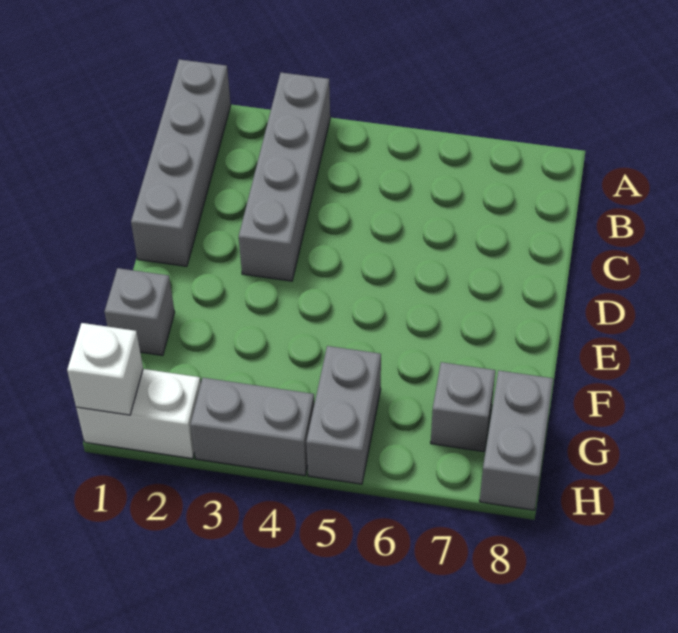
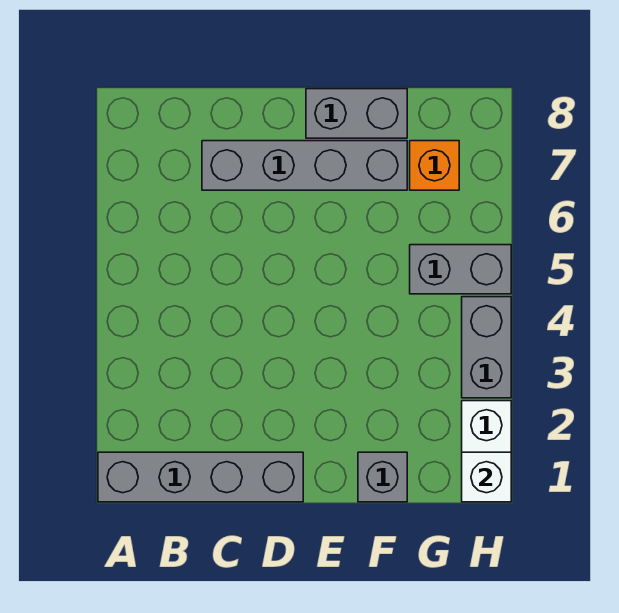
grey brick A3:D3 level 1 -> grey brick C7:F7 level 1
grey brick G7 level 1 -> orange brick G7 level 1
grey brick G8:H8 level 1 -> grey brick E8:F8 level 1

